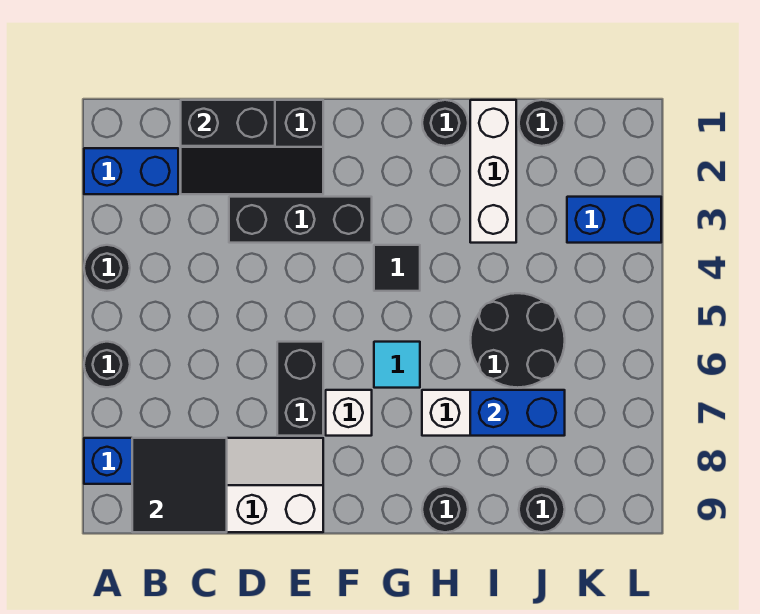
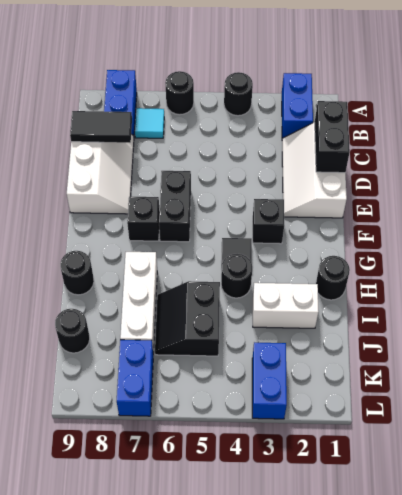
black tile B8:C9 level 2 -> black tile C8:C9 level 2
black slope C1:E2 level 1 top 1 -> white slope C1:E2 level 1 top 1
black brick D3:F3 level 1 -> black brick F3 level 1
black brick E6:E7 level 1 -> black brick E6:F6 level 1
white brick F7 level 1 -> black brick F7 level 1
cyan tile G6 level 1 -> cyan tile B7 level 1
white brick I1:I3 level 1 -> white brick I2:I3 level 1
black round brick I5:J6 level 1 -> black slope I5:J6 level 1 top 5
blue brick I7:J7 level 2 -> blue brick K7:L7 level 1
black round brick J1 level 1 -> black round brick H4 level 1

